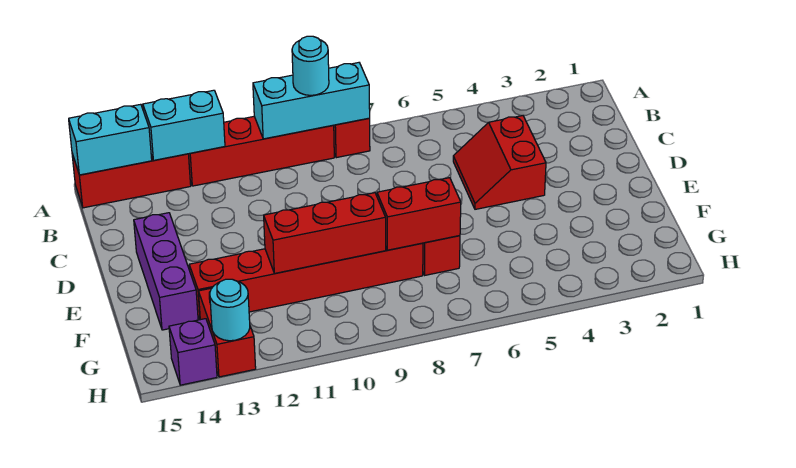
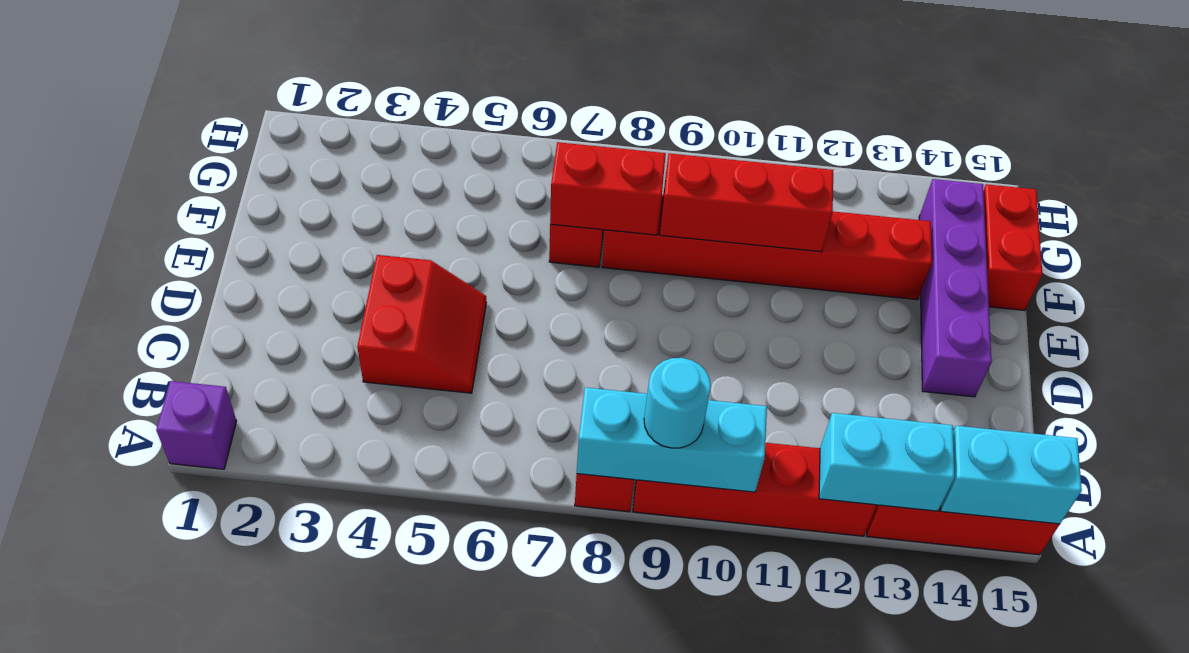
purple brick D14:F14 level 1 -> purple brick D14:G14 level 1
red brick G13:H13 level 1 -> red brick F15:G15 level 1
cyan round brick H13 level 2 -> none
purple brick H14 level 1 -> purple brick A1 level 1

